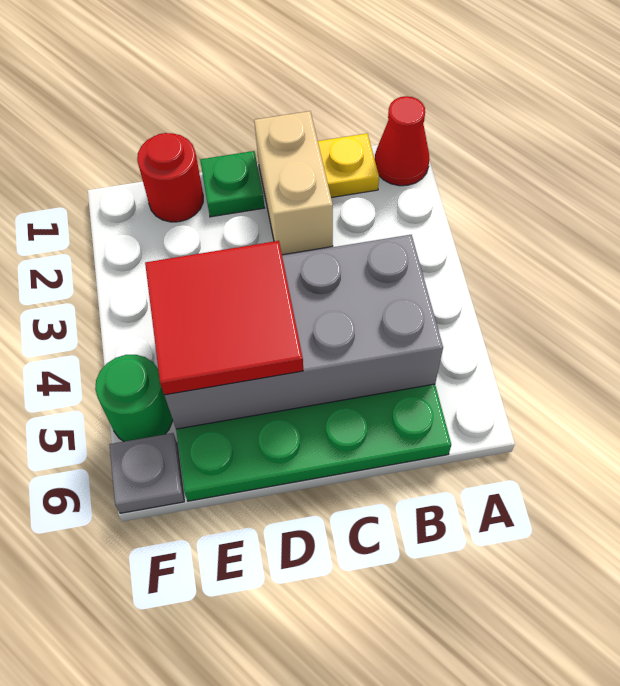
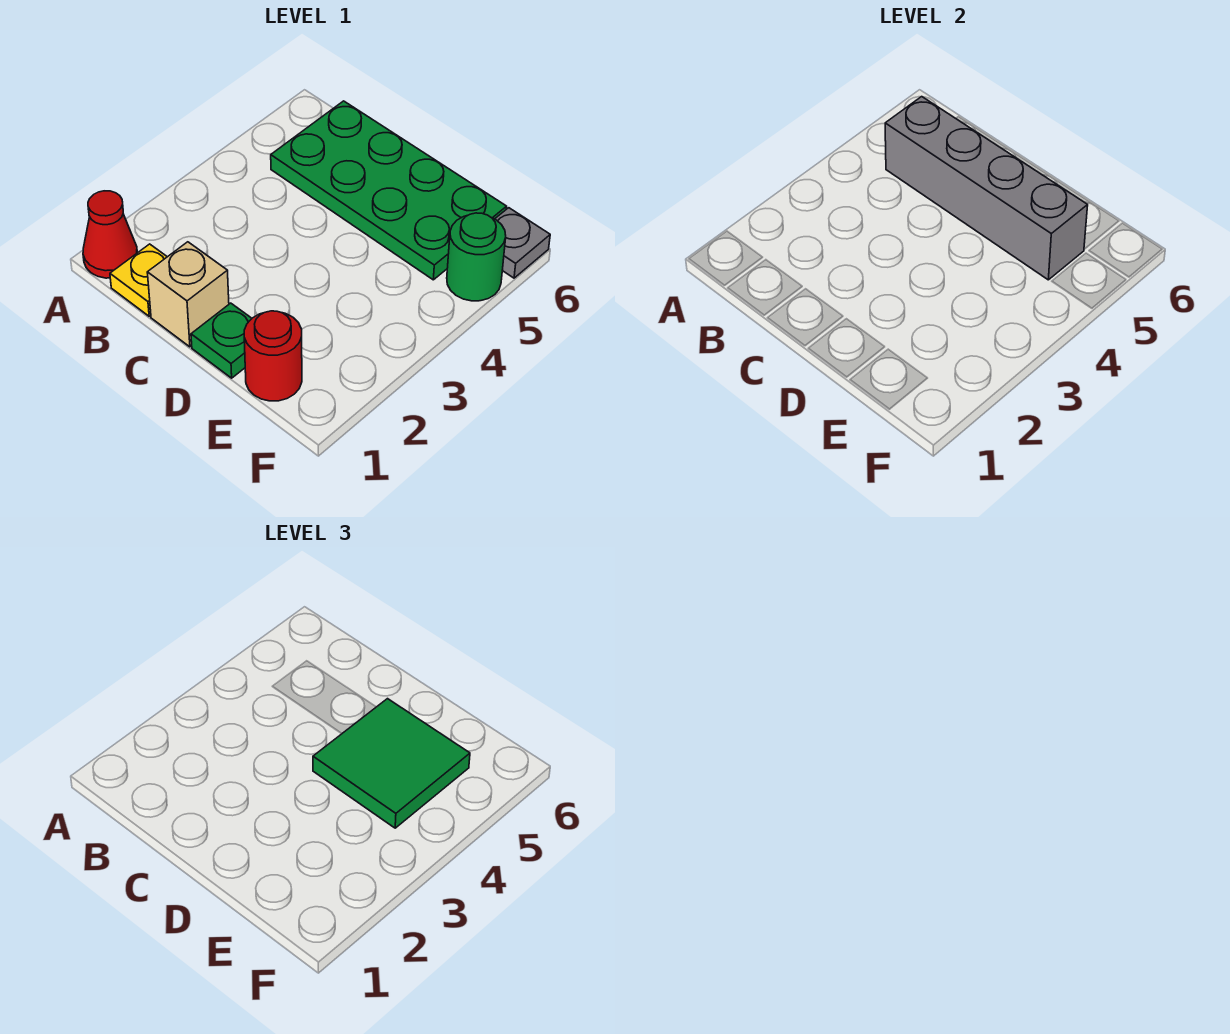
grey brick B4:E5 level 2 -> grey brick B5:E5 level 2
tan brick C1:C2 level 1 -> tan brick C1 level 1
red tile D4:E5 level 3 -> green tile D4:E5 level 3

